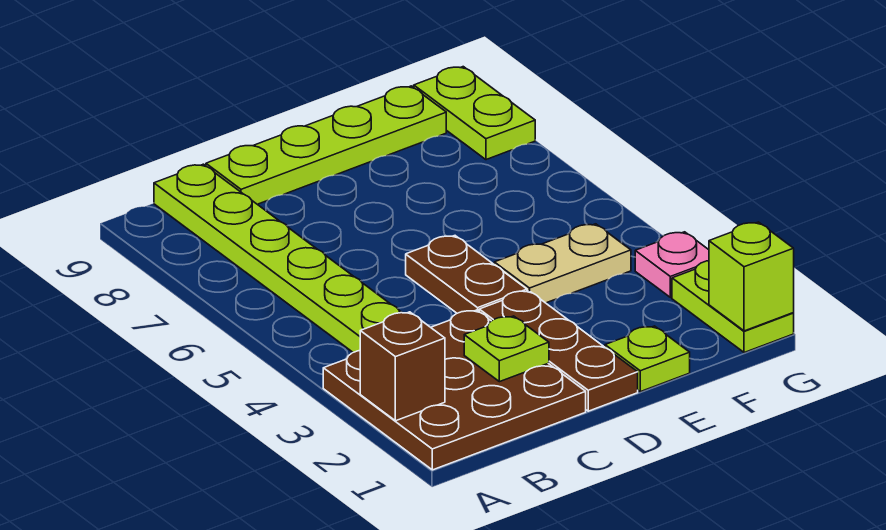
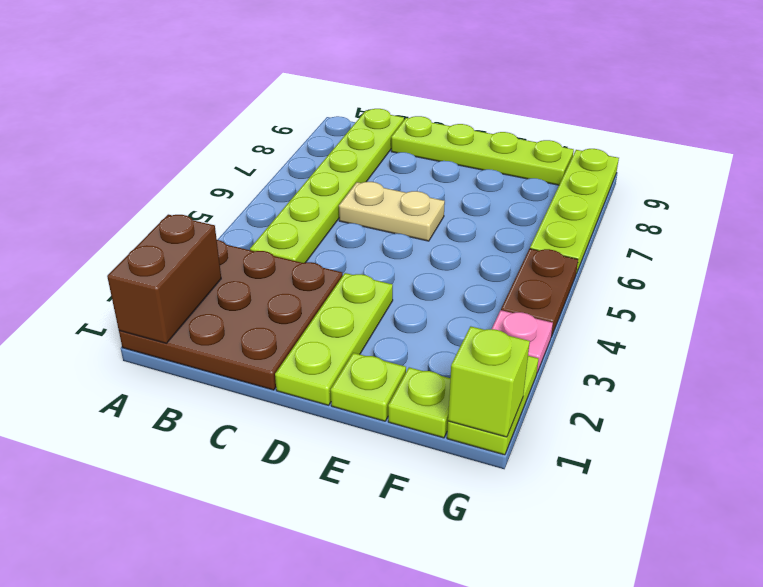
brown brick A2 level 2 -> brown brick A1:A2 level 2
lime plate C2 level 2 -> lime plate F1 level 1
brown plate D1:D3 level 1 -> lime plate D1:D3 level 1
brown plate D4:D5 level 1 -> brown plate G4:G5 level 1
tan plate E4:F4 level 1 -> tan plate C6:D6 level 1
lime plate G8:G9 level 1 -> lime plate G6:G9 level 1

